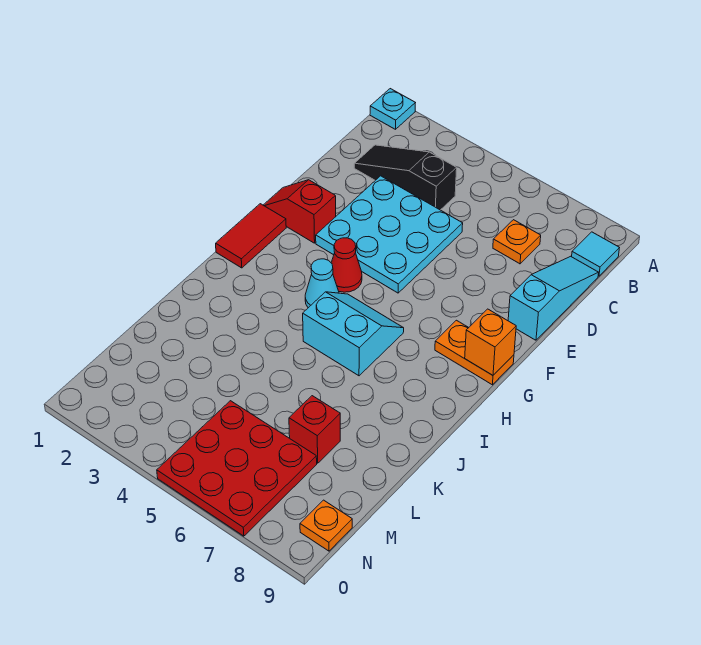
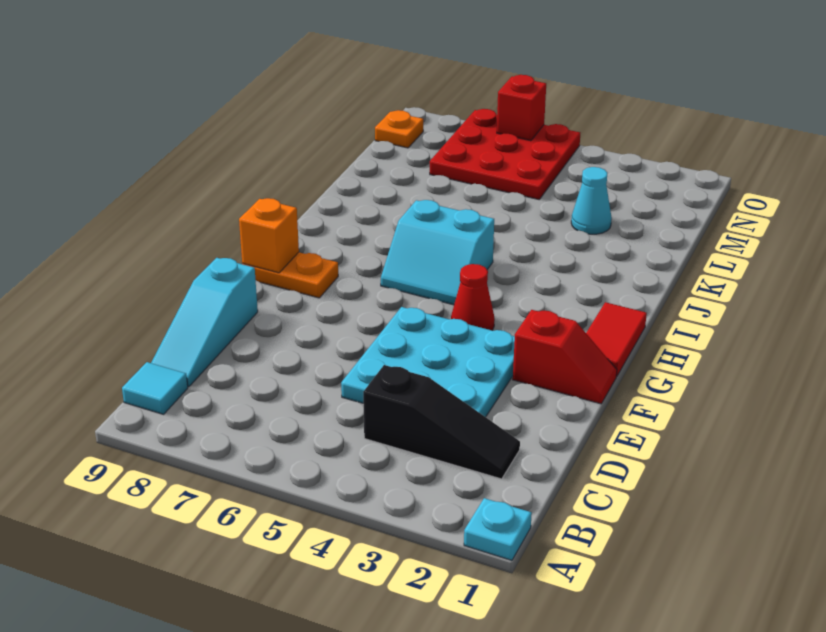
orange plate C7 level 1 -> none
cyan cone H4 level 1 -> cyan cone L3 level 1
red brick L7 level 1 -> red brick O6 level 2

